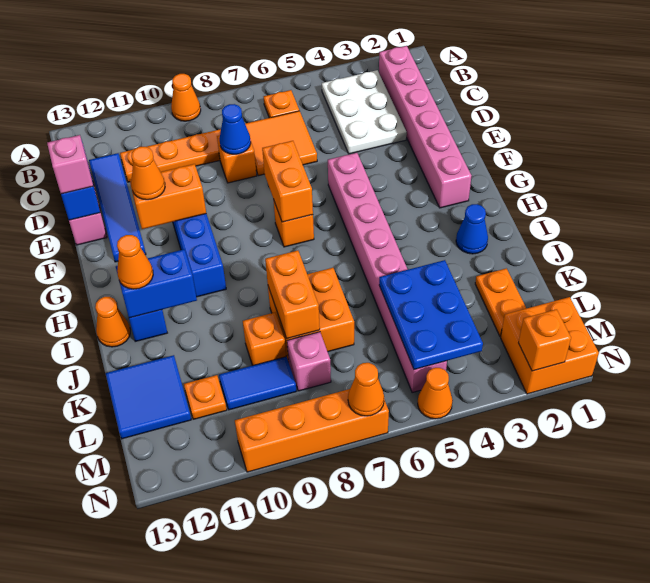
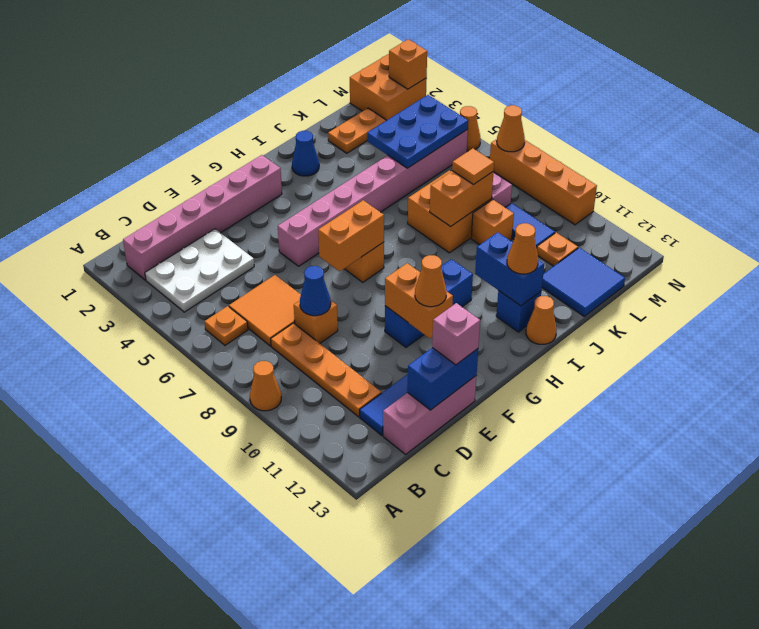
none -> orange tile K8 level 3

